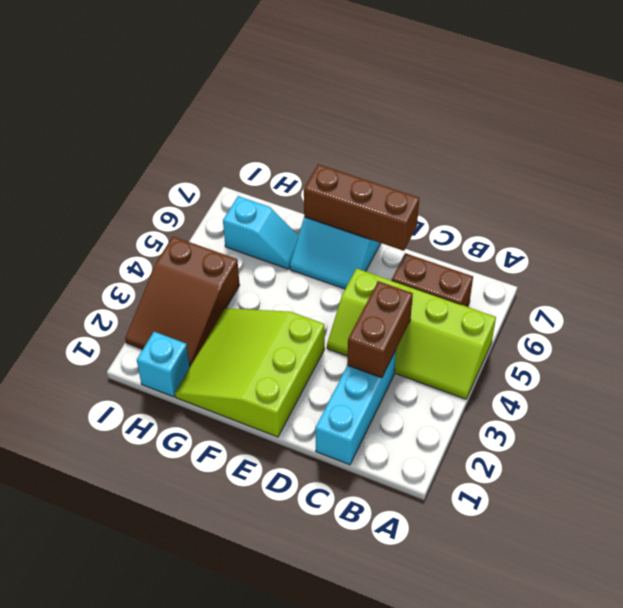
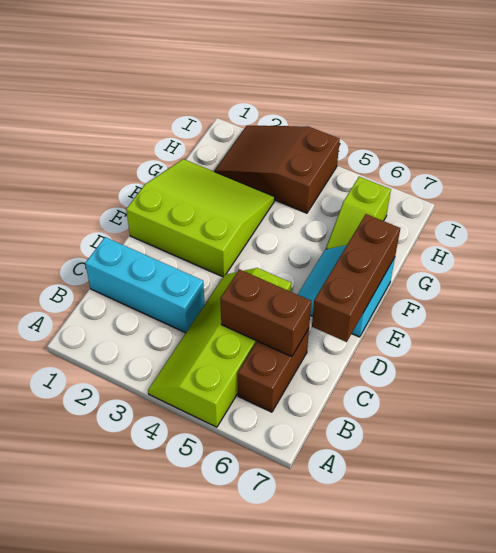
brown brick C3:C4 level 2 -> brown brick C5:C6 level 2
cyan slope G6:H6 level 1 top H -> lime slope G6:H6 level 1 top H
cyan brick H1 level 1 -> none

